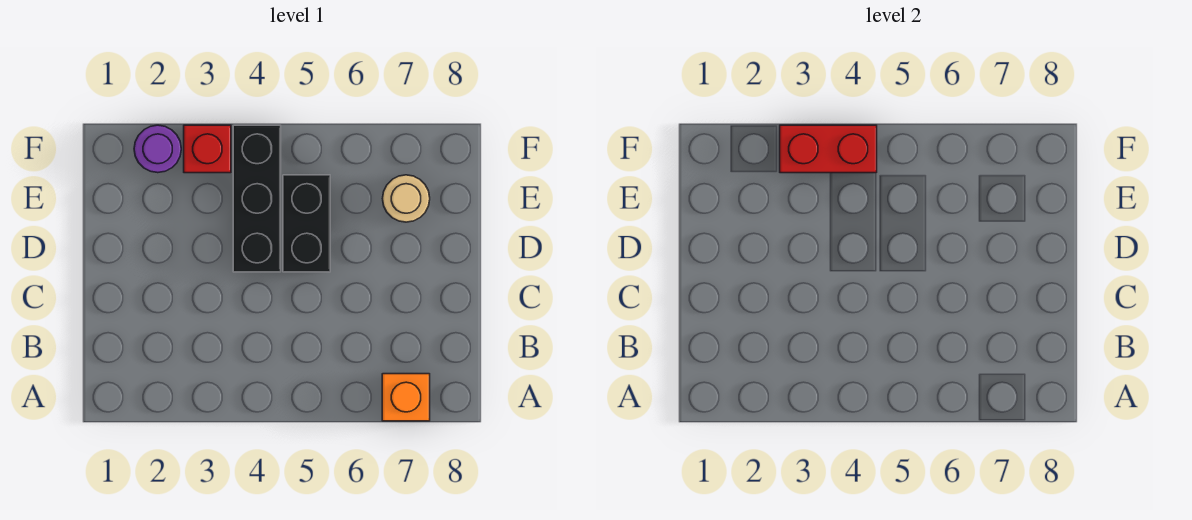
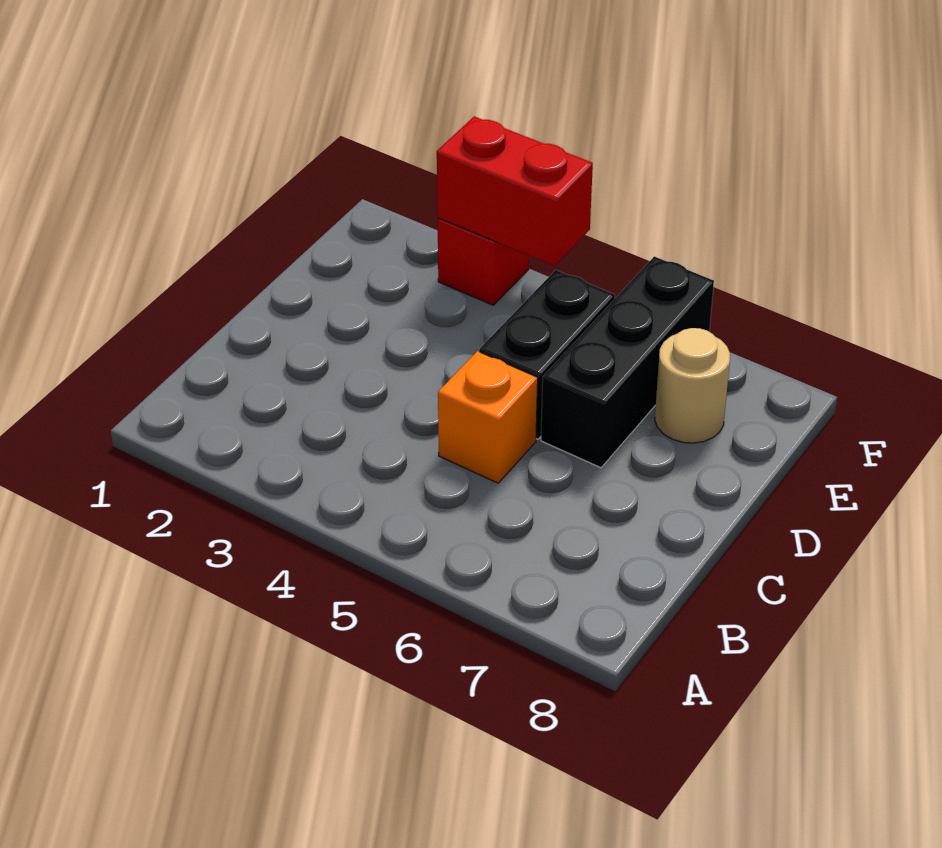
orange brick A7 level 1 -> orange brick C5 level 1
black brick D4:F4 level 1 -> black brick D6:F6 level 1
purple round brick F2 level 1 -> none

